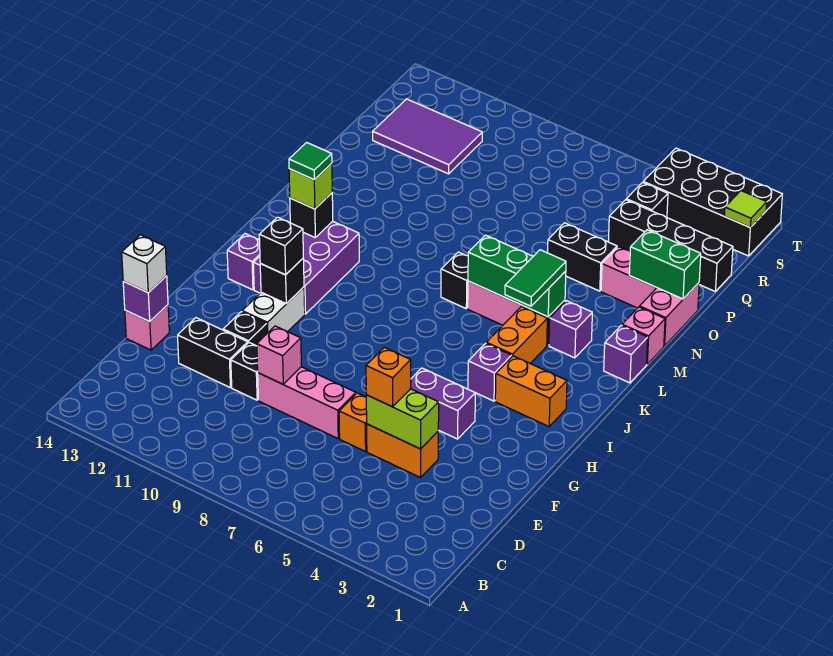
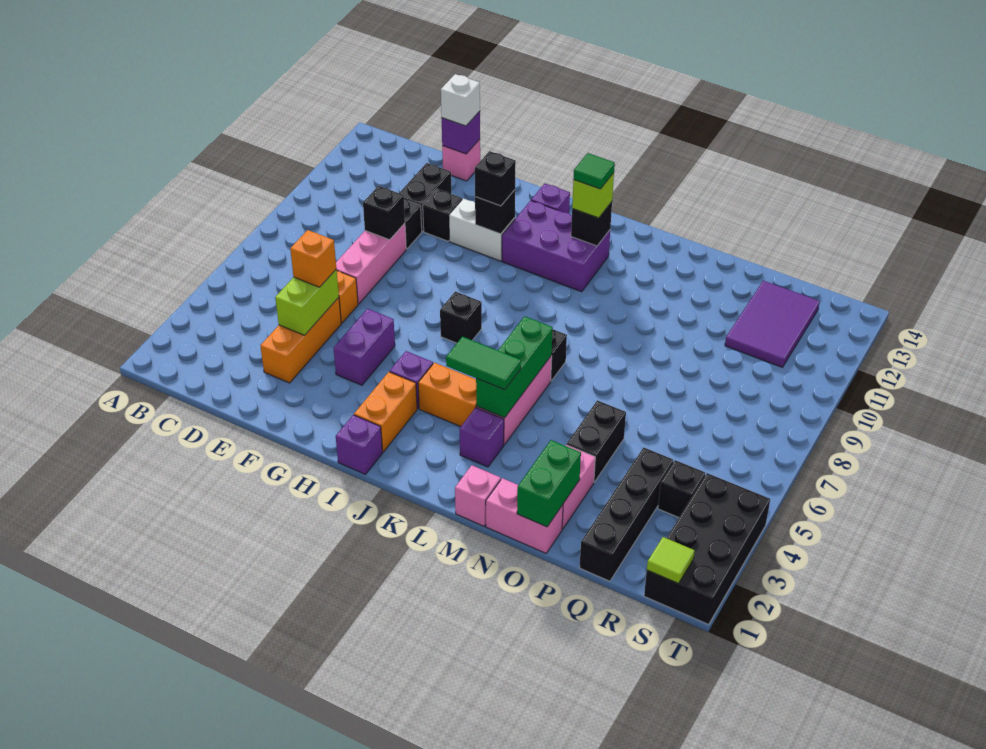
orange brick E4:E5 level 1 -> orange brick E3:E5 level 1
pink brick E9 level 2 -> black brick E9 level 2
none -> black brick I7 level 1
purple brick L1 level 1 -> purple brick I1 level 1

